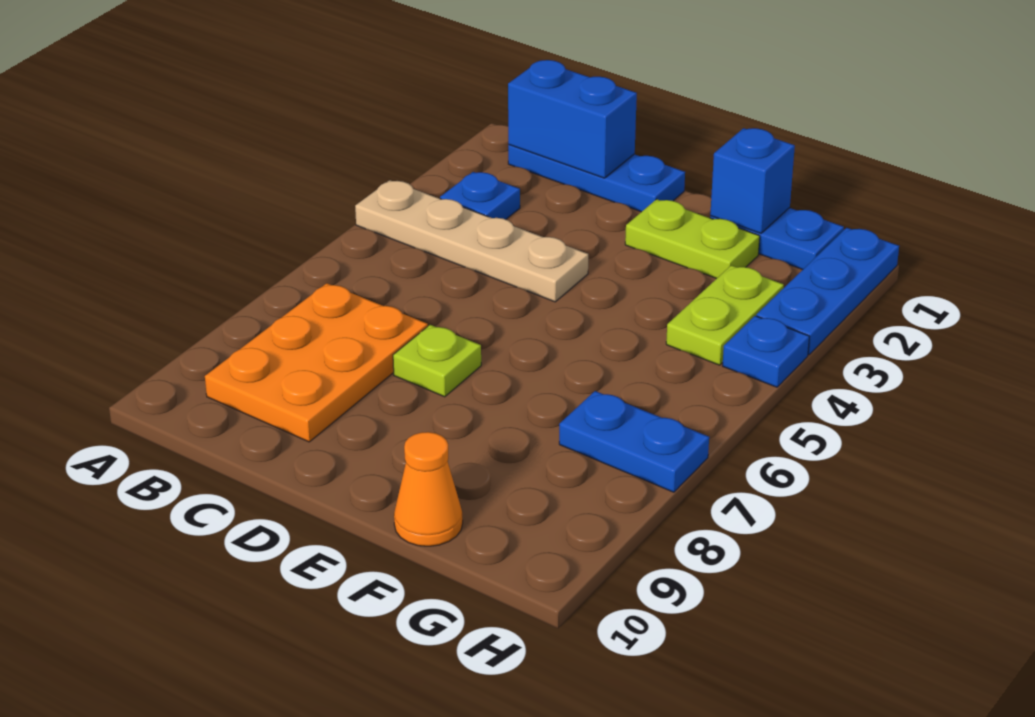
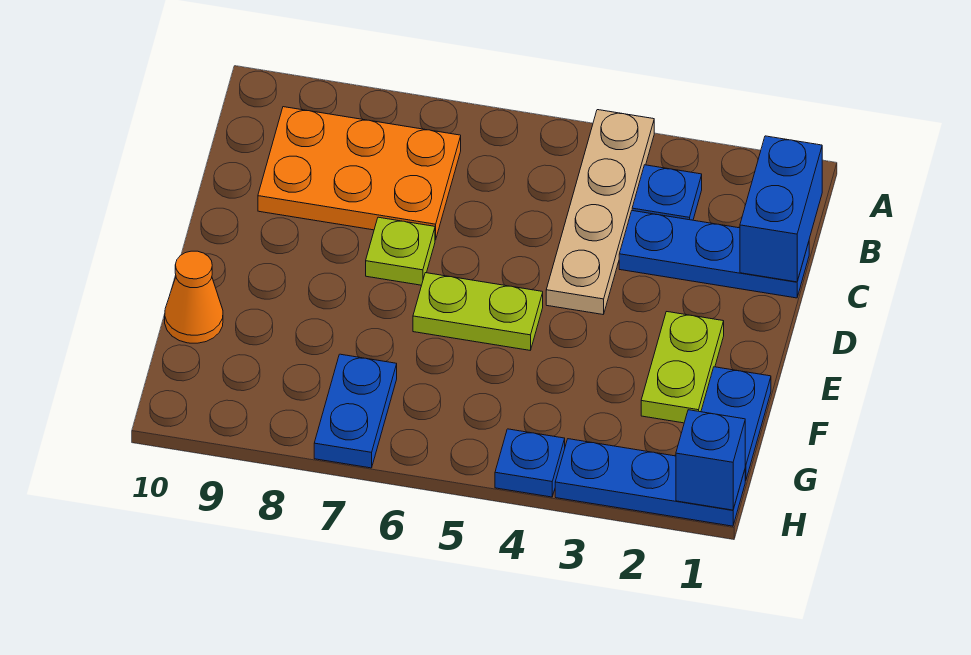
blue plate B1:D1 level 1 -> blue plate C1:C3 level 1
blue brick F1 level 2 -> blue brick H1 level 2
lime plate G3:G4 level 1 -> lime plate E5:E6 level 1

